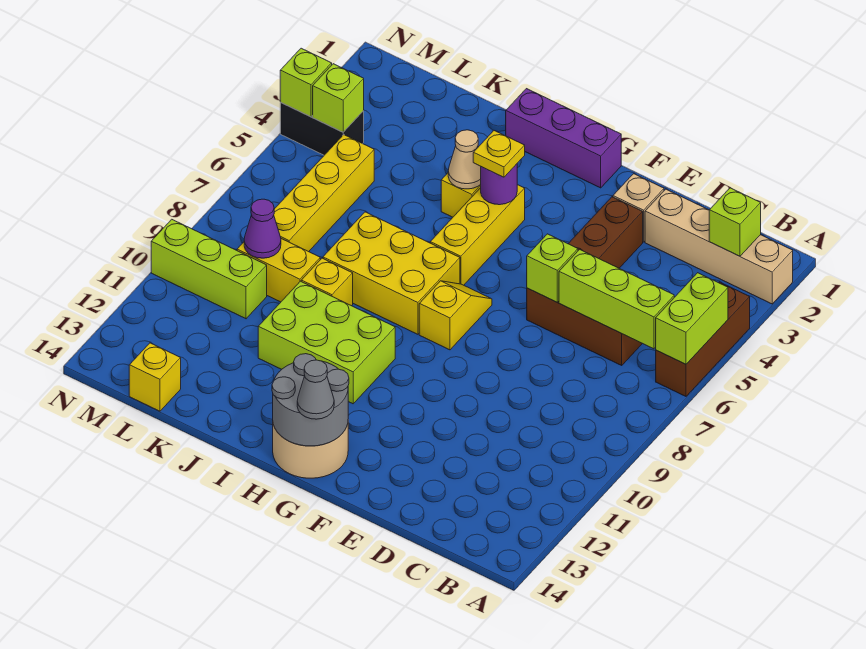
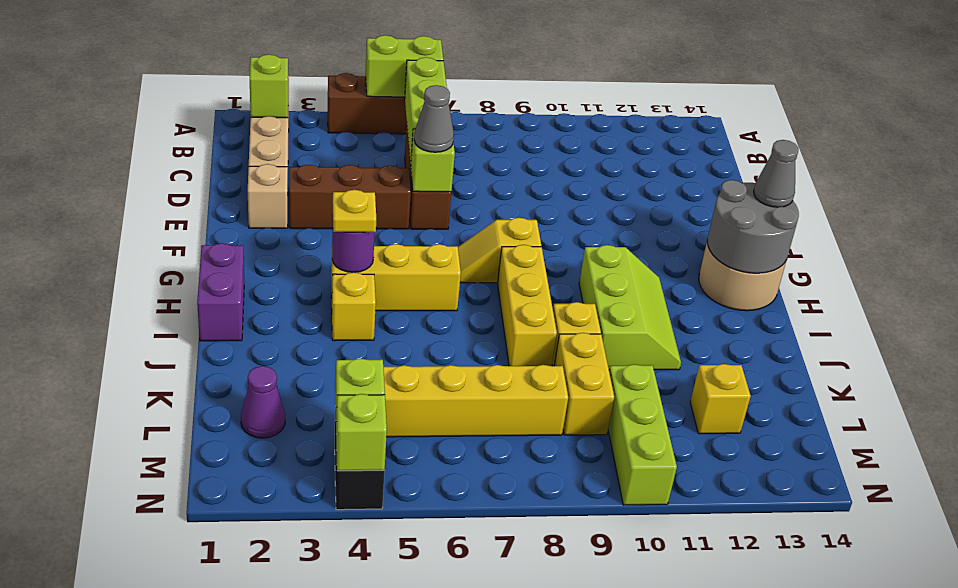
none -> grey cone E6 level 3
purple brick G1:I1 level 1 -> purple brick H1:I1 level 1
yellow brick H7:J8 level 1 -> yellow brick H8:J8 level 1
lime brick H10:J11 level 1 -> lime slope H10:J11 level 1 top 10
tan cone I4 level 2 -> none
purple cone L9 level 2 -> purple cone L2 level 1
yellow brick L14 level 1 -> yellow brick L12 level 1

